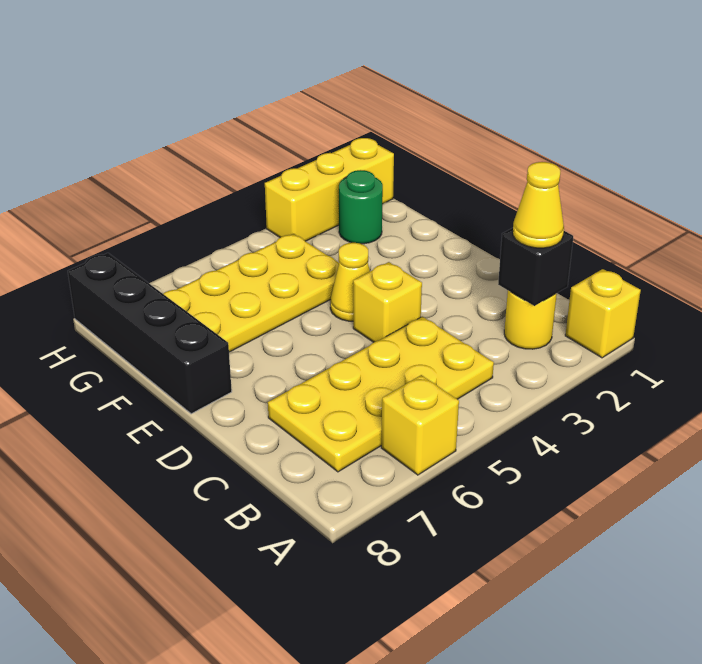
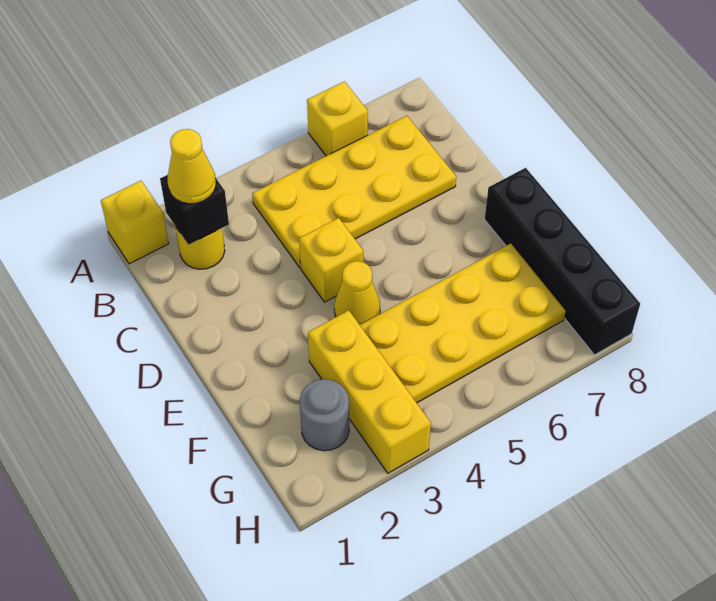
green round brick G2 level 1 -> grey round brick G2 level 1
yellow brick H1:H3 level 1 -> yellow brick F3:H3 level 1

